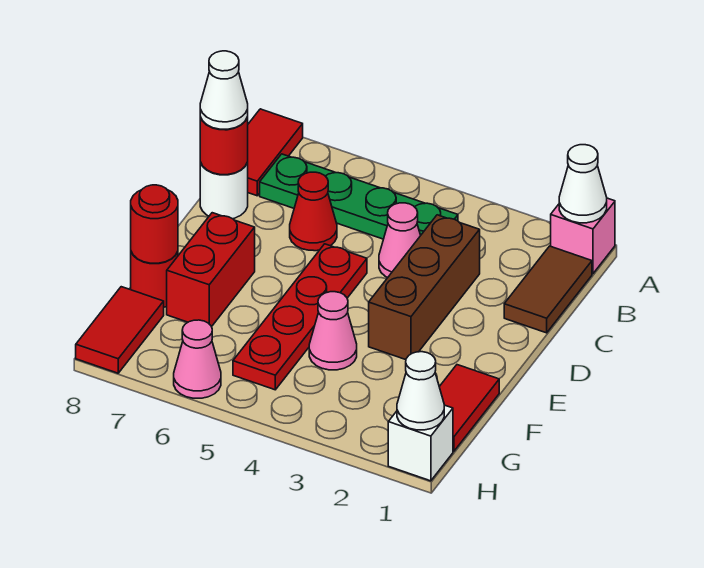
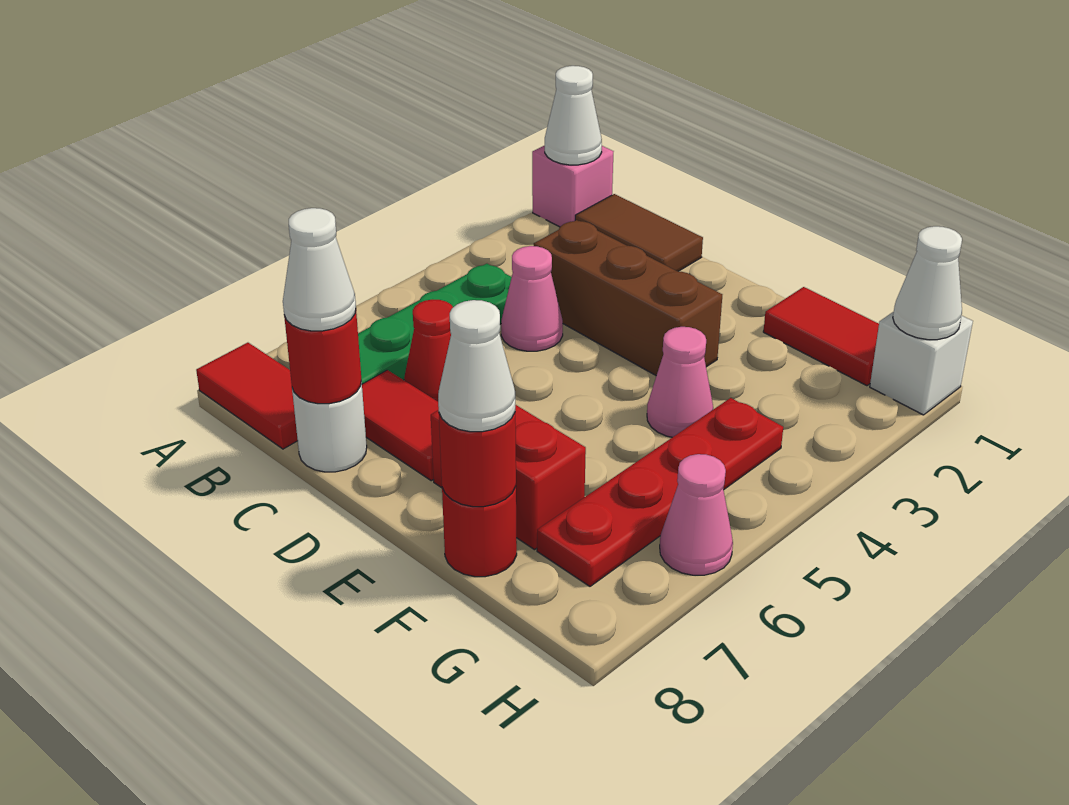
red plate D5:G5 level 1 -> red plate G4:G7 level 1
none -> white cone F8 level 3
red tile G8:H8 level 1 -> red tile C7:D7 level 1

